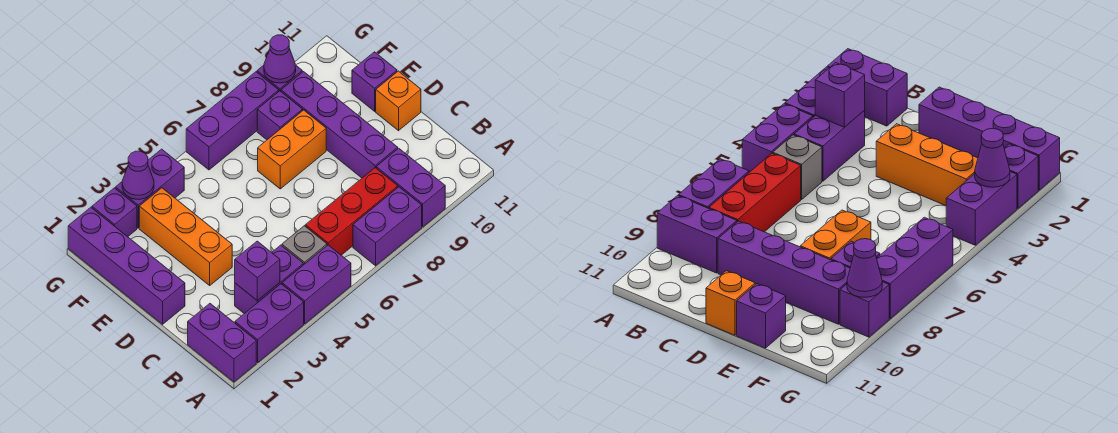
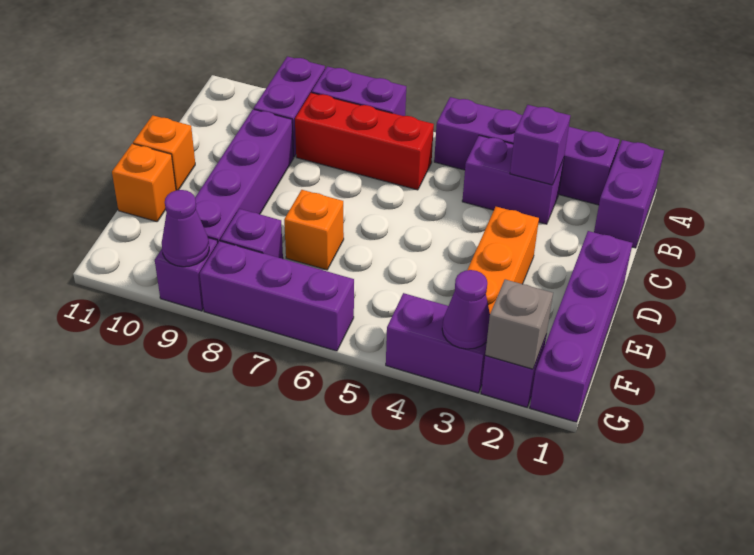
grey brick B5 level 1 -> grey brick G2 level 2
orange brick E7:E8 level 1 -> orange brick E7 level 1
purple brick E11 level 1 -> orange brick E11 level 1

